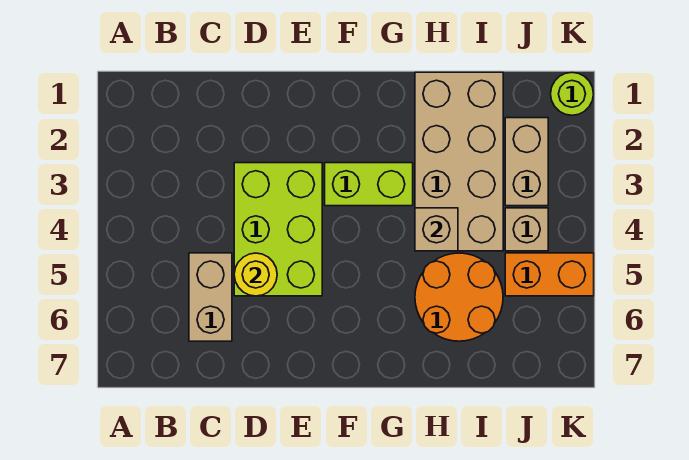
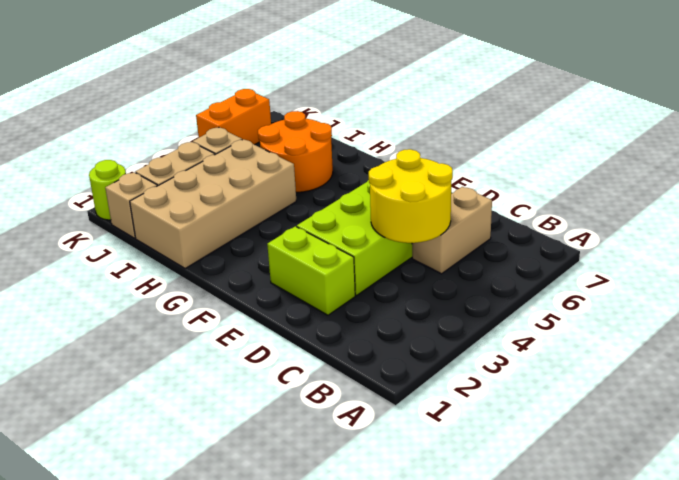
yellow round brick D5 level 2 -> yellow round brick C4:D5 level 2
lime brick F3:G3 level 1 -> lime brick D2:E2 level 1
tan brick H4 level 2 -> tan brick J1 level 1
orange brick J5:K5 level 1 -> orange brick K5:K6 level 1

